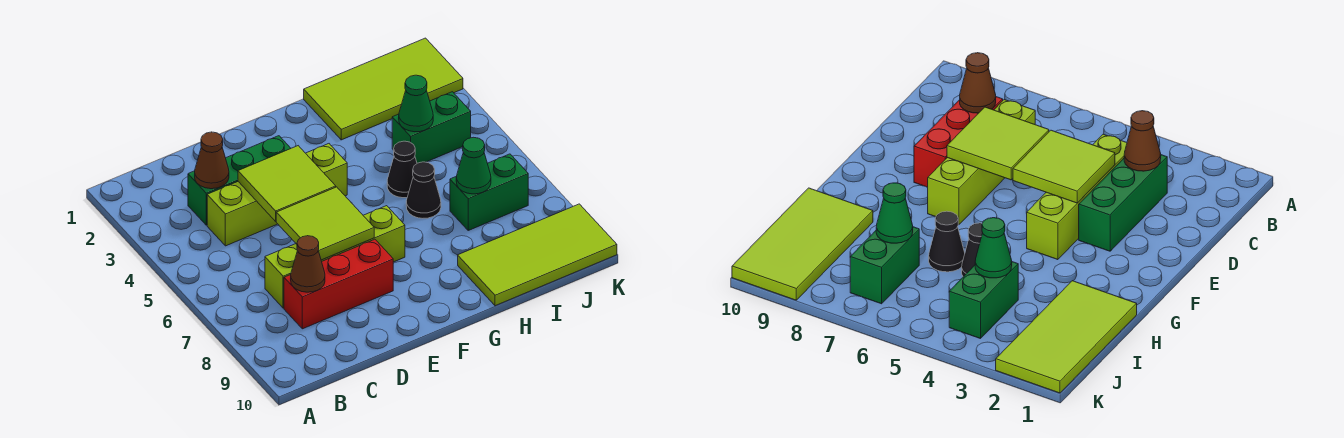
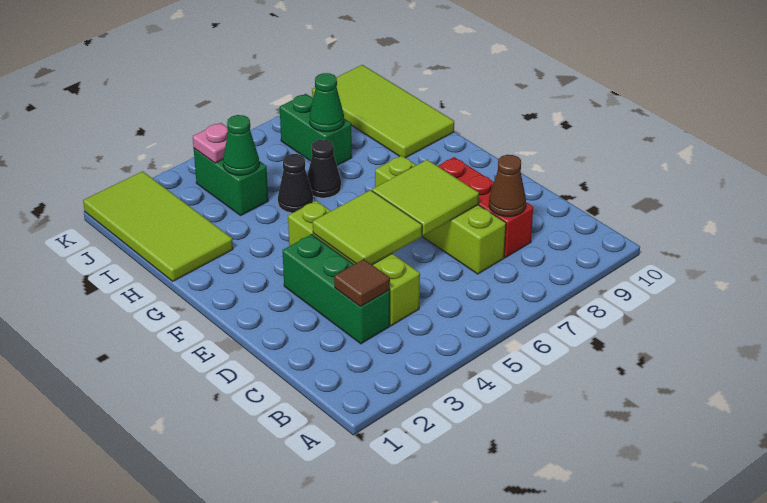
brown cone C3 level 2 -> brown tile C3 level 2
none -> pink plate J4 level 2

